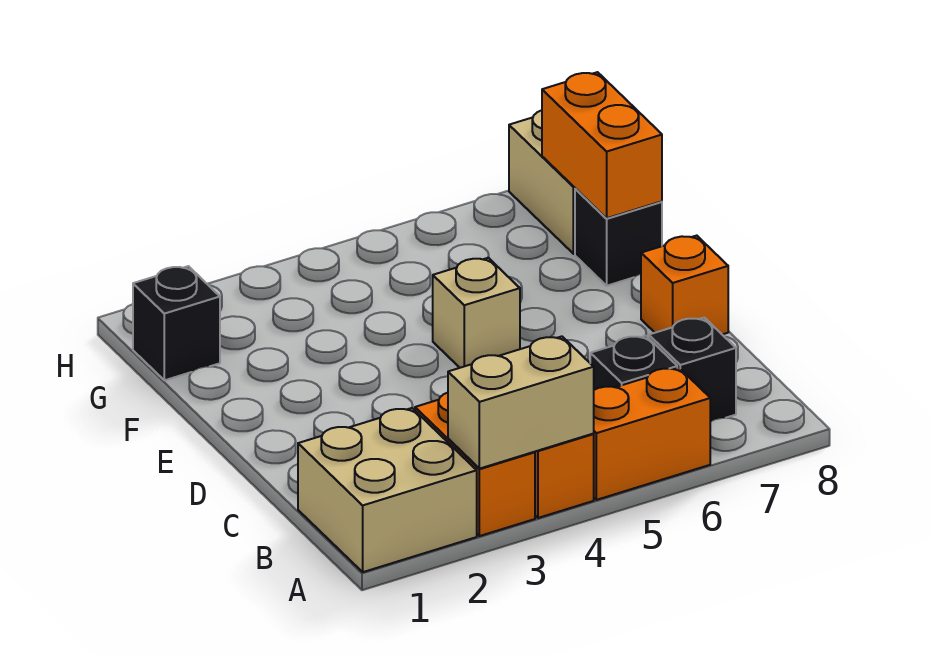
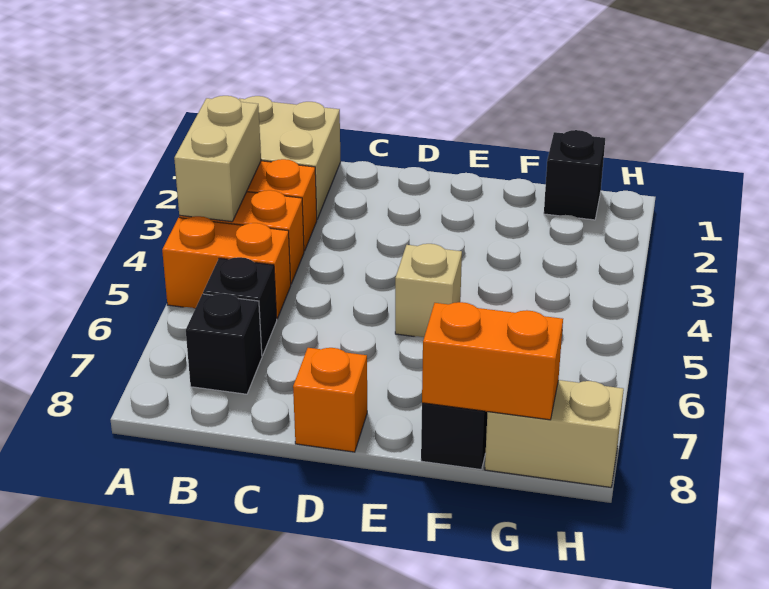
orange brick A5:A6 level 1 -> orange brick A5:B5 level 1

